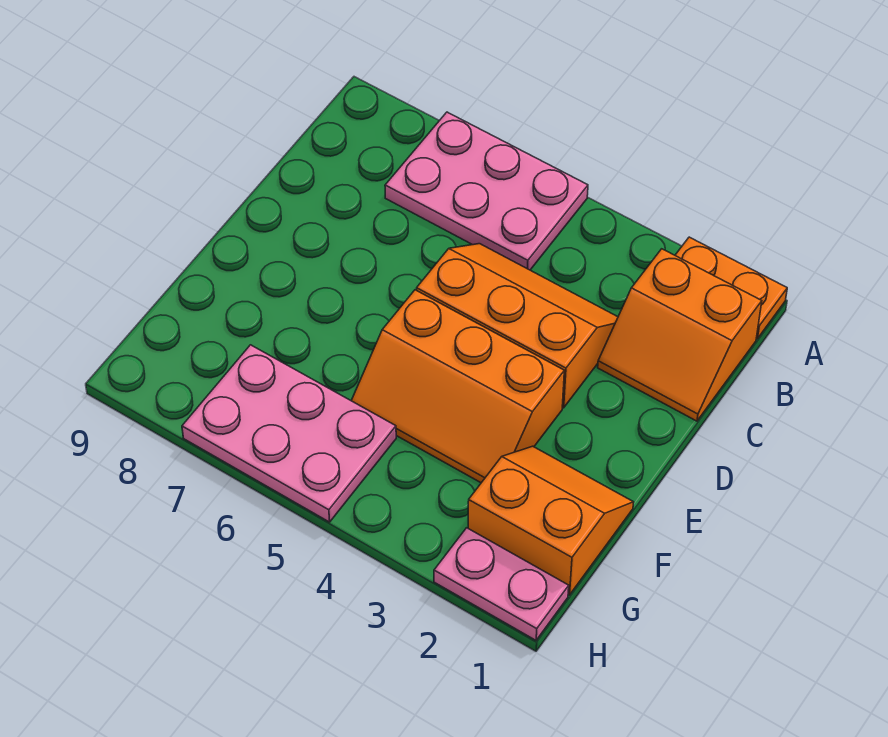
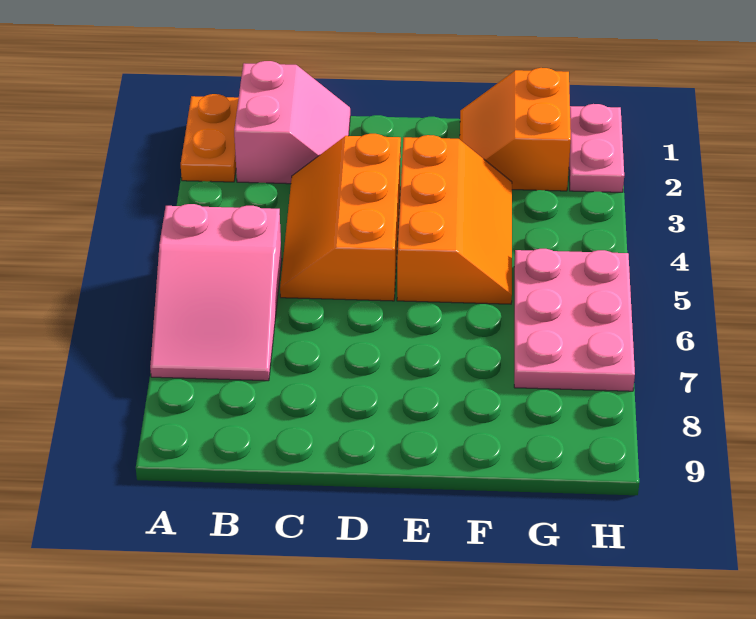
pink plate A5:B7 level 1 -> pink slope A5:B7 level 1 top 5
orange slope B1:C2 level 1 top B -> pink slope B1:C2 level 1 top B

